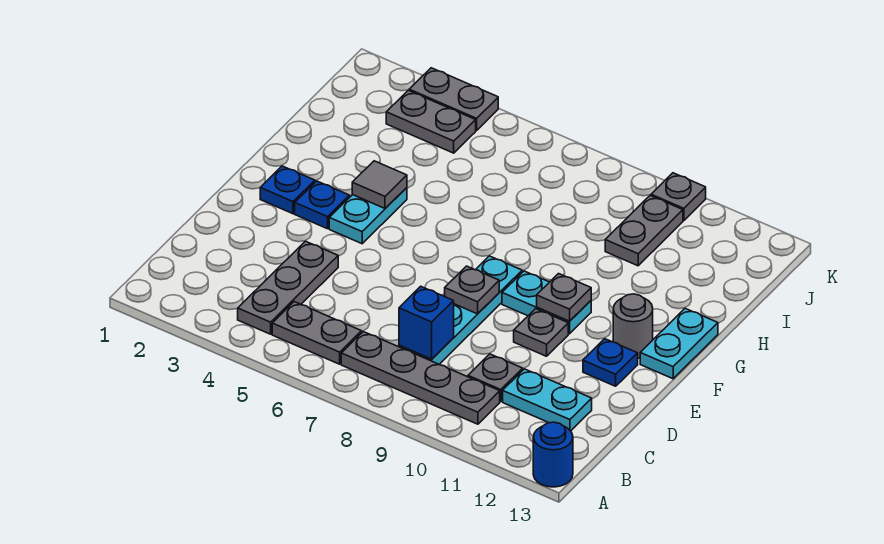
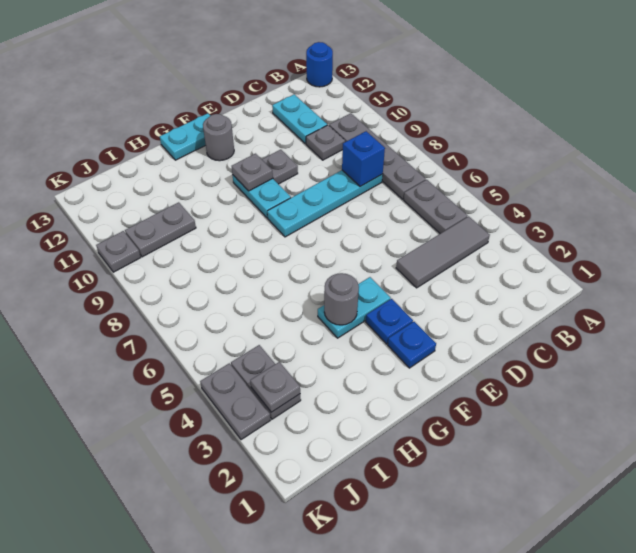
grey plate B4:D4 level 1 -> grey tile B4:D4 level 1
grey plate E8 level 2 -> grey plate J3 level 2
blue plate E12 level 1 -> none
grey tile G4 level 2 -> grey round brick G4 level 2

